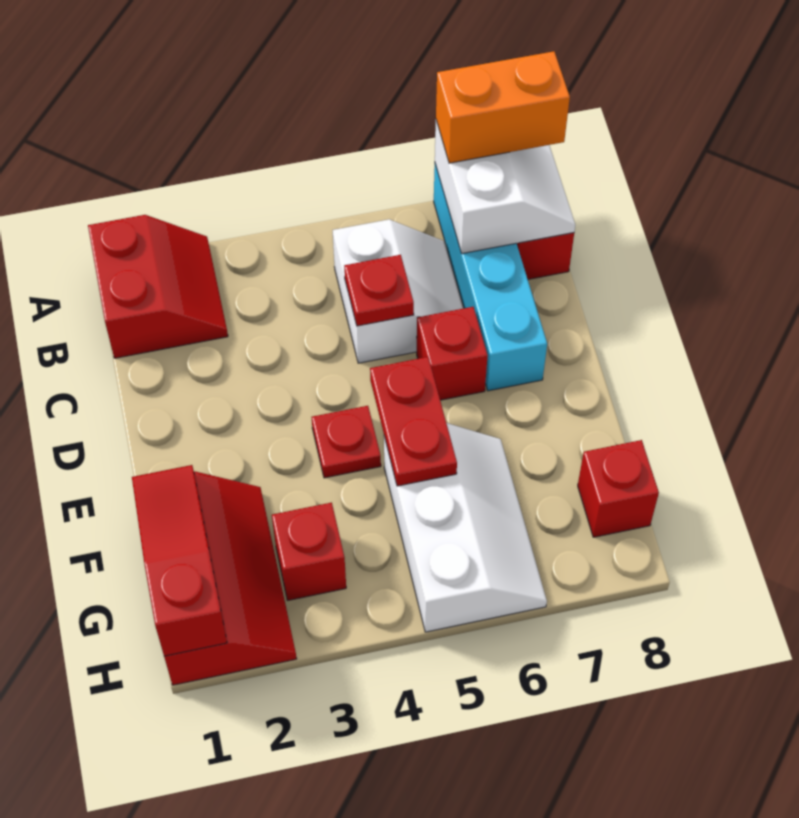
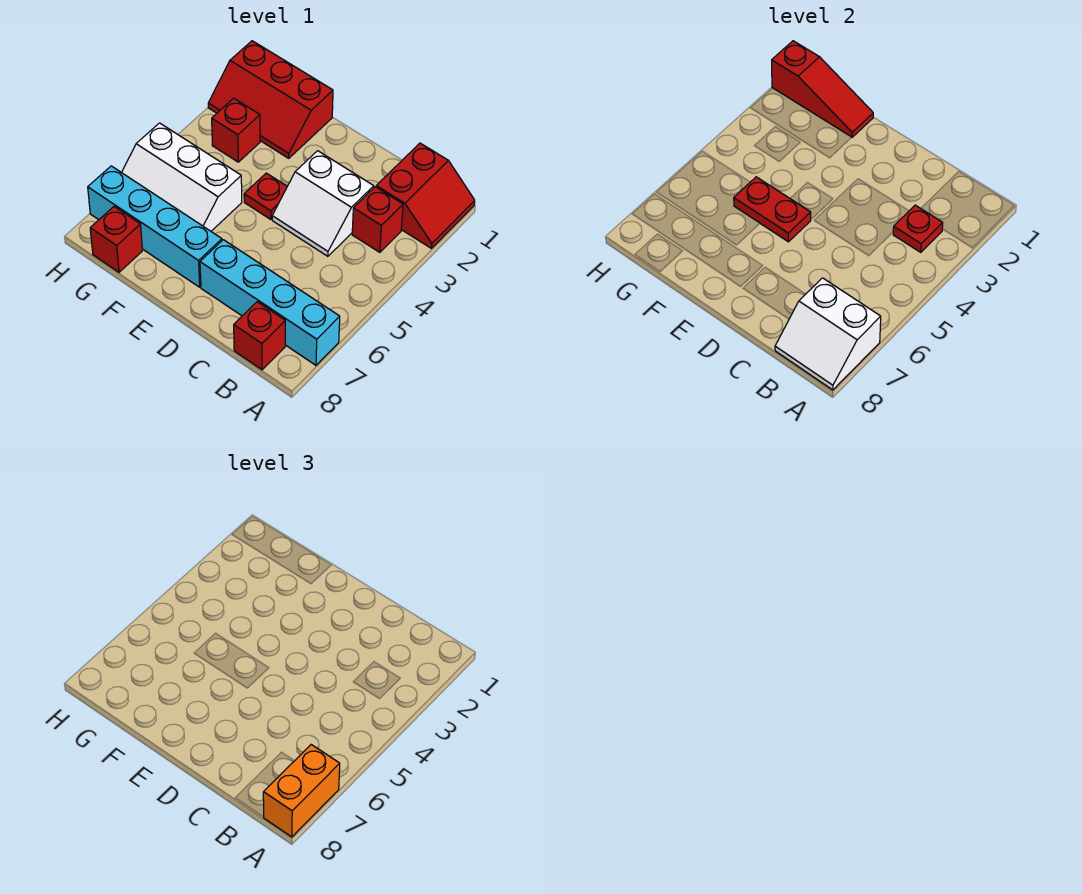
red slope A1:B2 level 1 top 1 -> red slope A1:B2 level 1 top B
white slope B5:C6 level 1 top 5 -> white slope C3:D4 level 1 top 3
red plate C5 level 2 -> red plate B3 level 2
red brick D6 level 1 -> red brick B3 level 1
none -> cyan brick E7:H7 level 1

